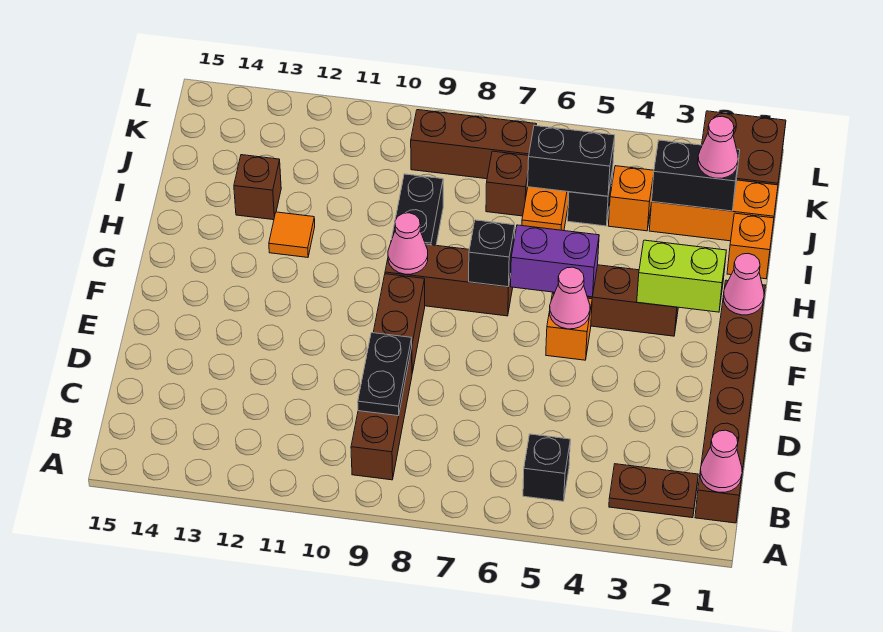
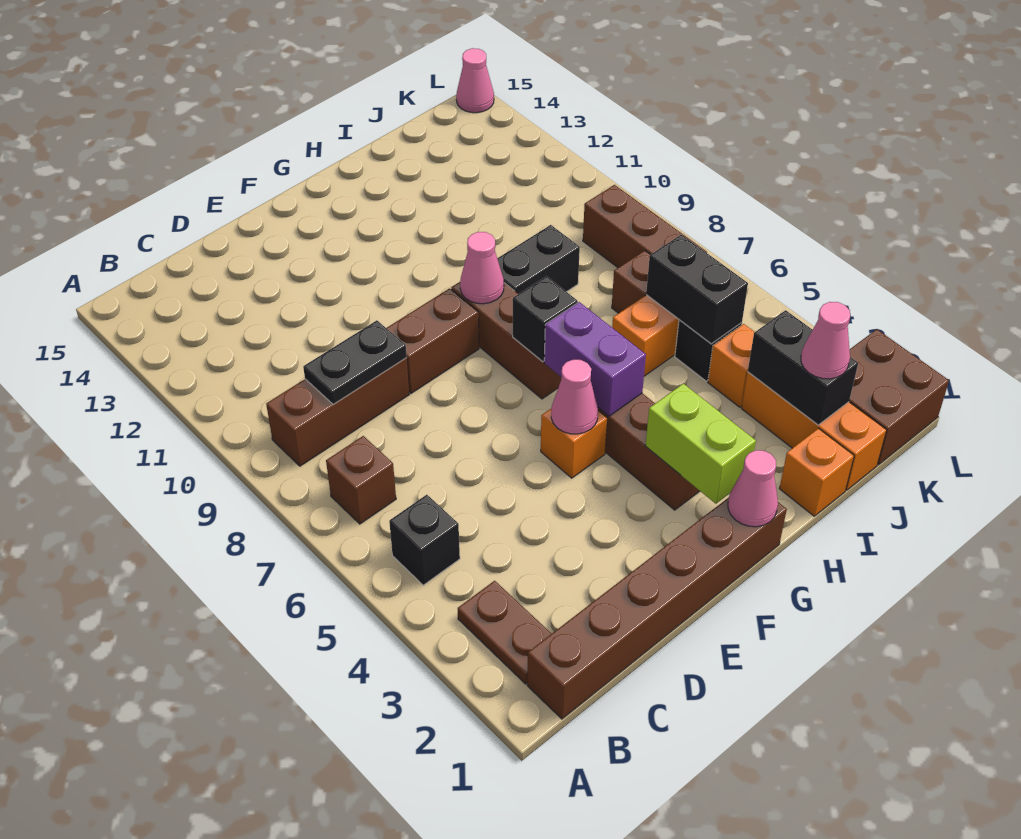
pink cone B1 level 2 -> pink cone L15 level 1
orange tile H12 level 1 -> none
brown brick I13 level 1 -> brown brick B7 level 1

